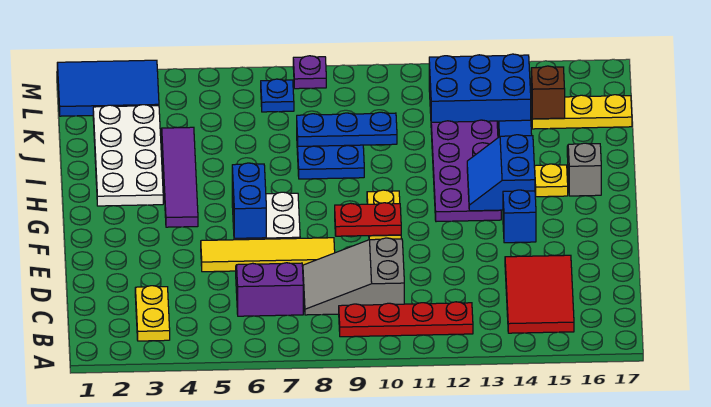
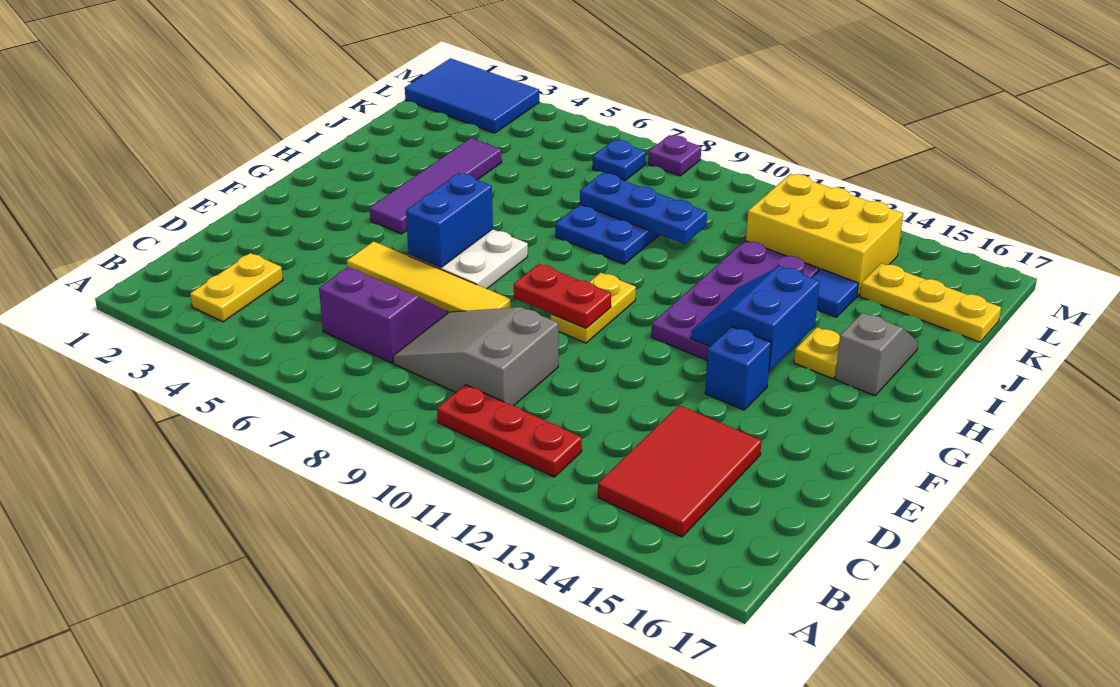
red plate B9:B12 level 1 -> red plate B10:B12 level 1
white plate H2:K3 level 1 -> none
blue brick K12:L14 level 1 -> yellow brick K12:L14 level 1
brown brick K15 level 2 -> none

